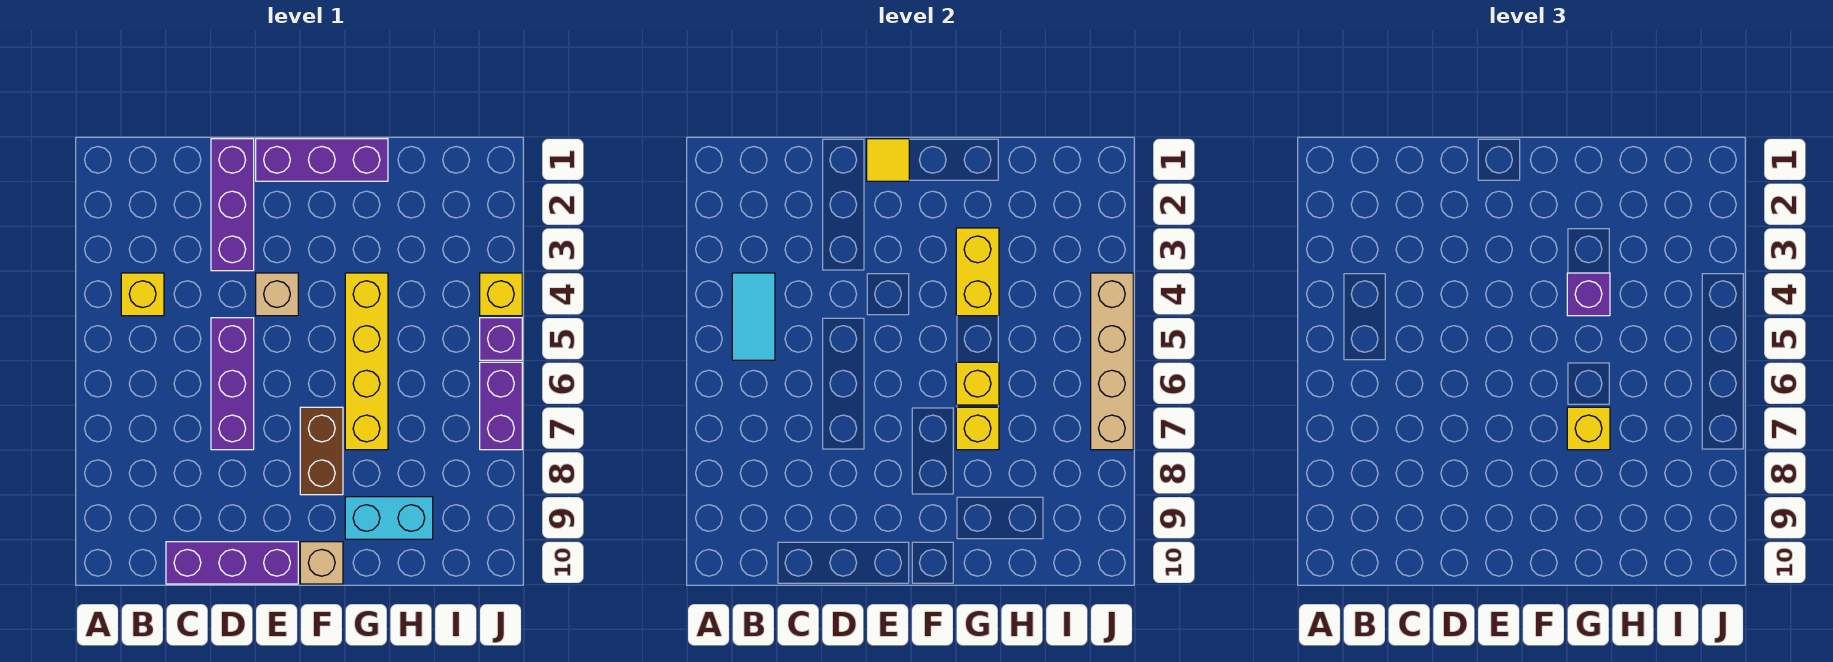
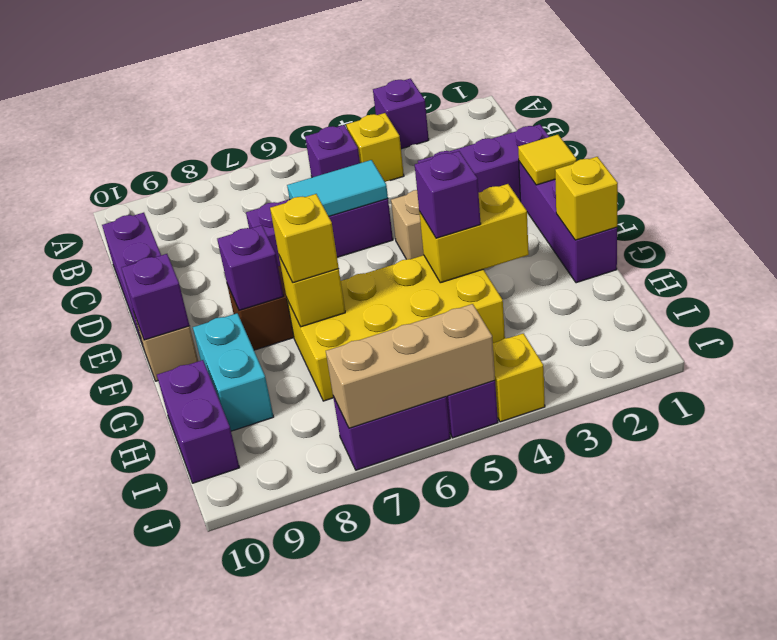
none -> purple brick A3 level 1
cyan tile B4:B5 level 2 -> cyan tile D5:D6 level 2
none -> purple brick B5 level 1
none -> purple brick F8 level 2
none -> purple brick F10 level 2
yellow brick G4:G7 level 1 -> yellow brick G4:H7 level 1
yellow brick G6 level 2 -> yellow brick G1 level 2
none -> purple brick H10:I10 level 1
tan brick J4:J7 level 2 -> tan brick J5:J7 level 2

